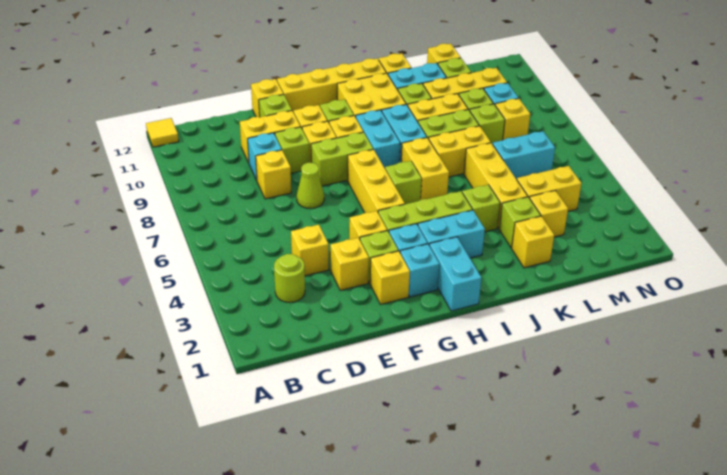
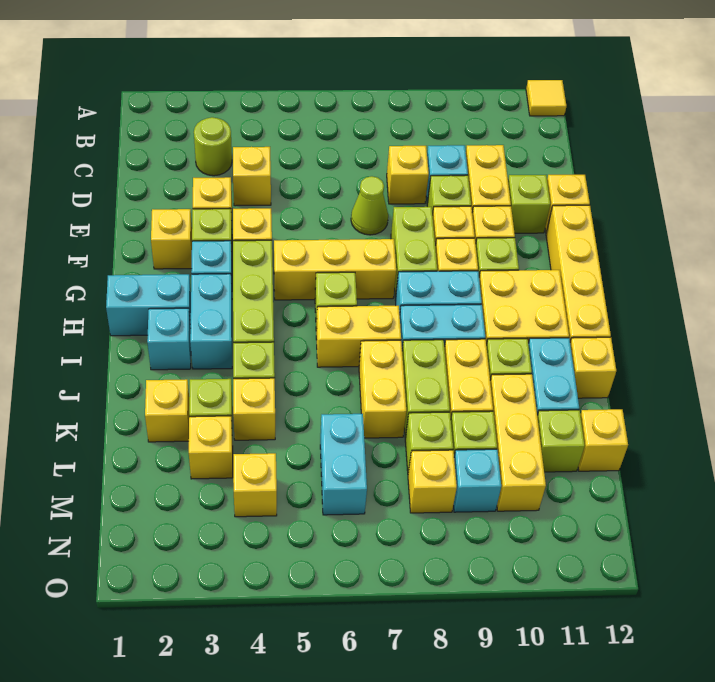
cyan brick G2 level 1 -> cyan brick I2 level 1
yellow brick K4:K6 level 1 -> yellow brick K4 level 1
yellow brick L4:M4 level 1 -> yellow brick M4 level 1

